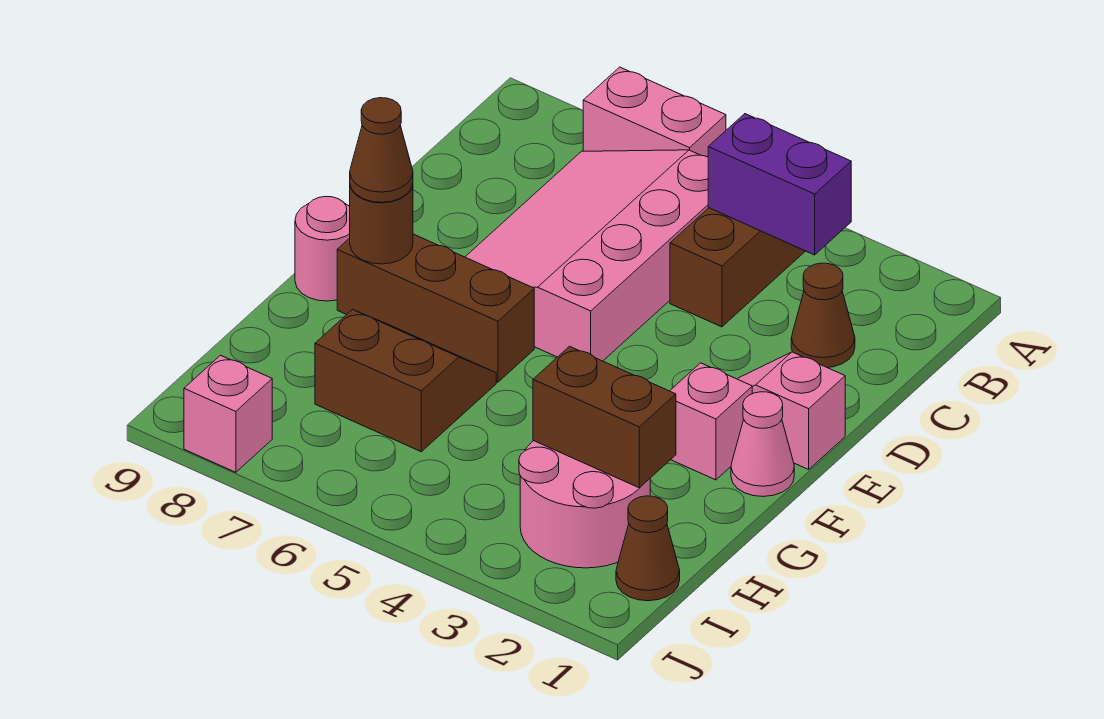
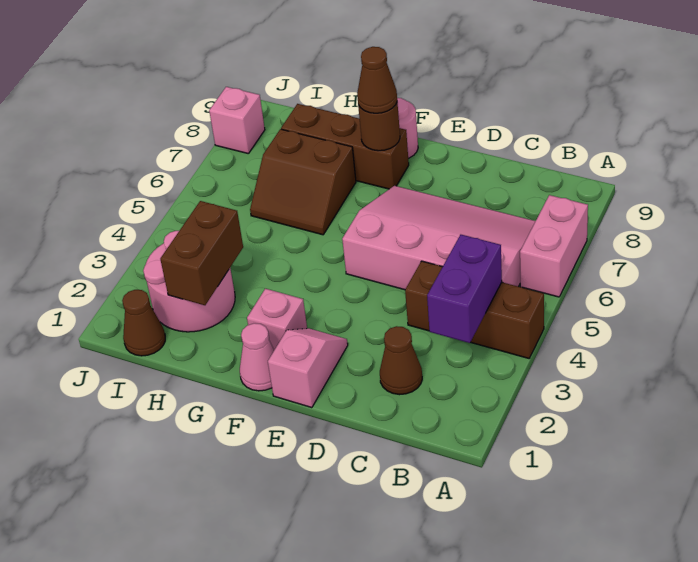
brown brick F6:F8 level 1 -> brown brick F8:H8 level 1
brown slope G6:H7 level 1 top H -> brown slope G6:H7 level 1 top 7

